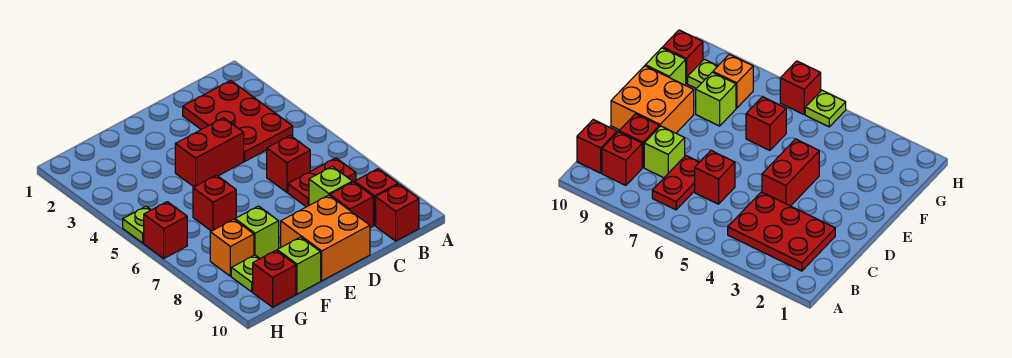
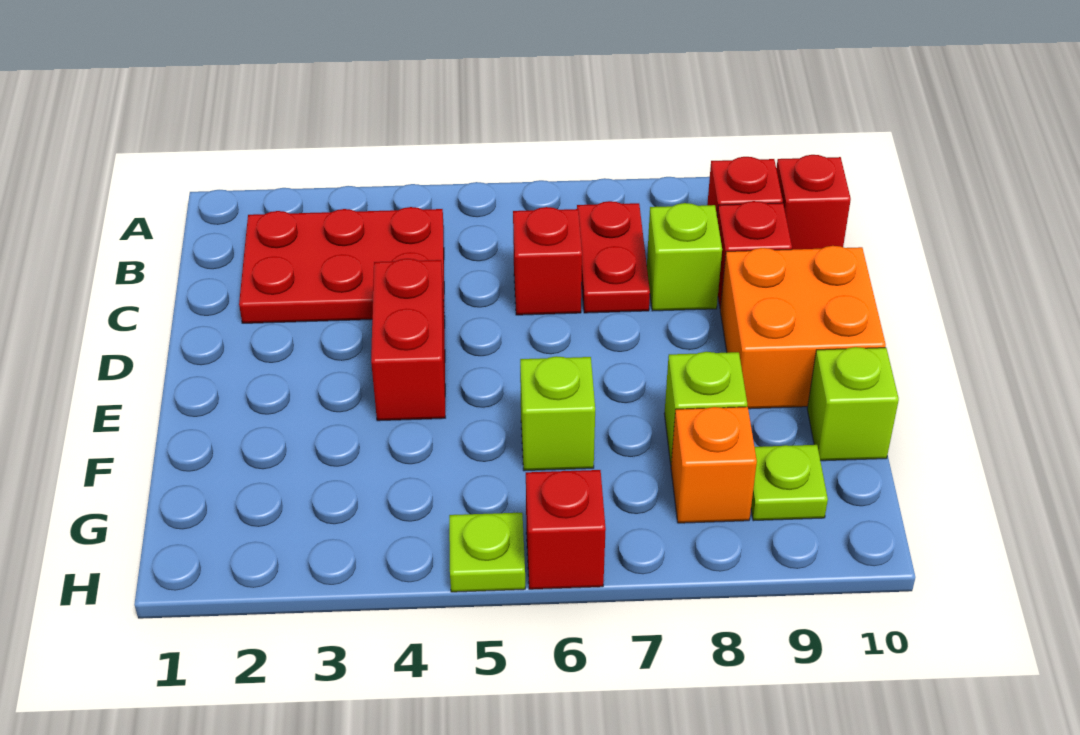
red brick F6 level 1 -> lime brick F6 level 1
red brick G10 level 1 -> none

